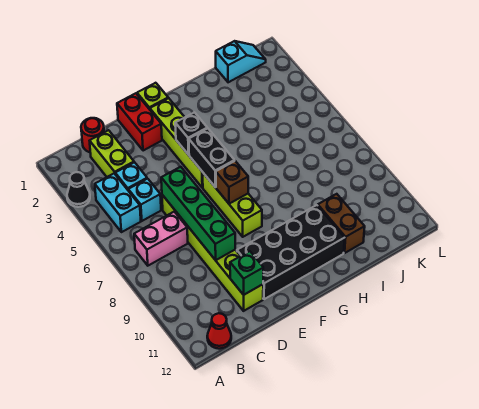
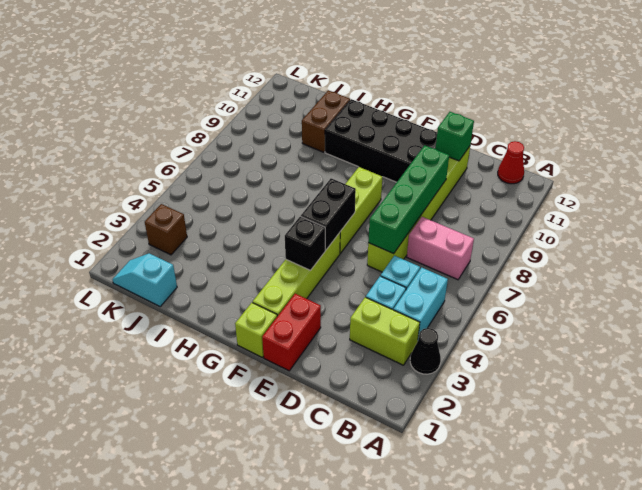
red round brick C1 level 1 -> none
lime brick C2:C3 level 1 -> lime brick B3:C3 level 1
brown brick F7 level 2 -> brown brick K3 level 1

